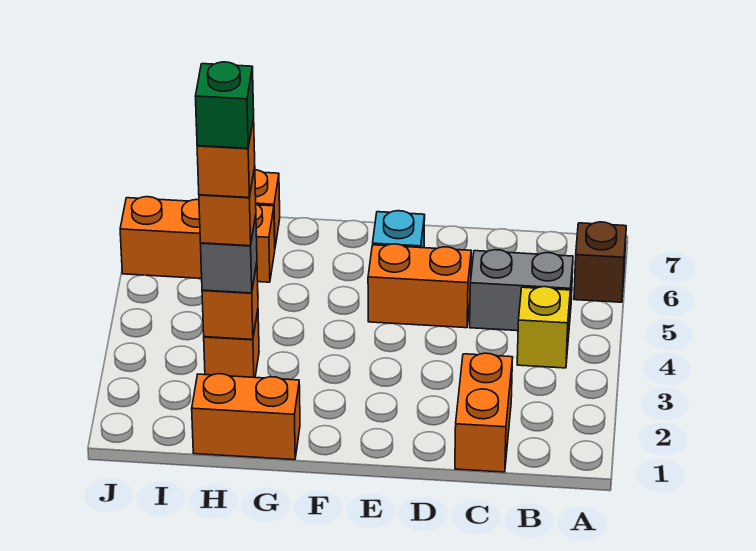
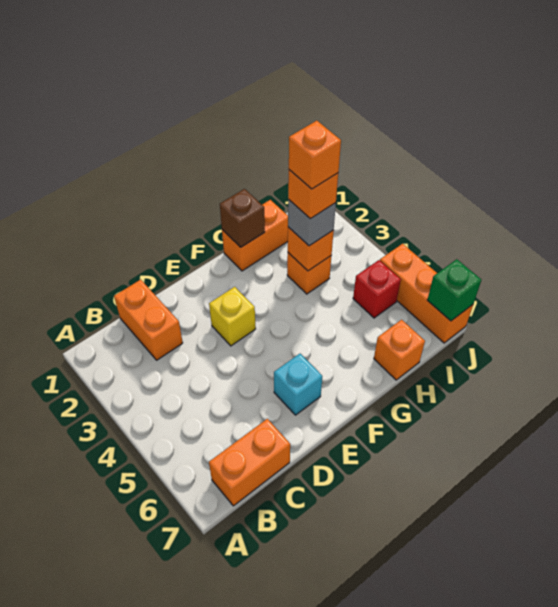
brown brick A6 level 1 -> brown brick G1 level 2
yellow brick B4 level 1 -> yellow brick E3 level 1
grey brick B5:C5 level 1 -> none
orange brick D5:E5 level 1 -> orange brick B7:C7 level 1
green brick H3 level 6 -> green brick J7 level 2
orange brick H6:J6 level 1 -> orange brick J5:J7 level 1
none -> red brick I5 level 1

